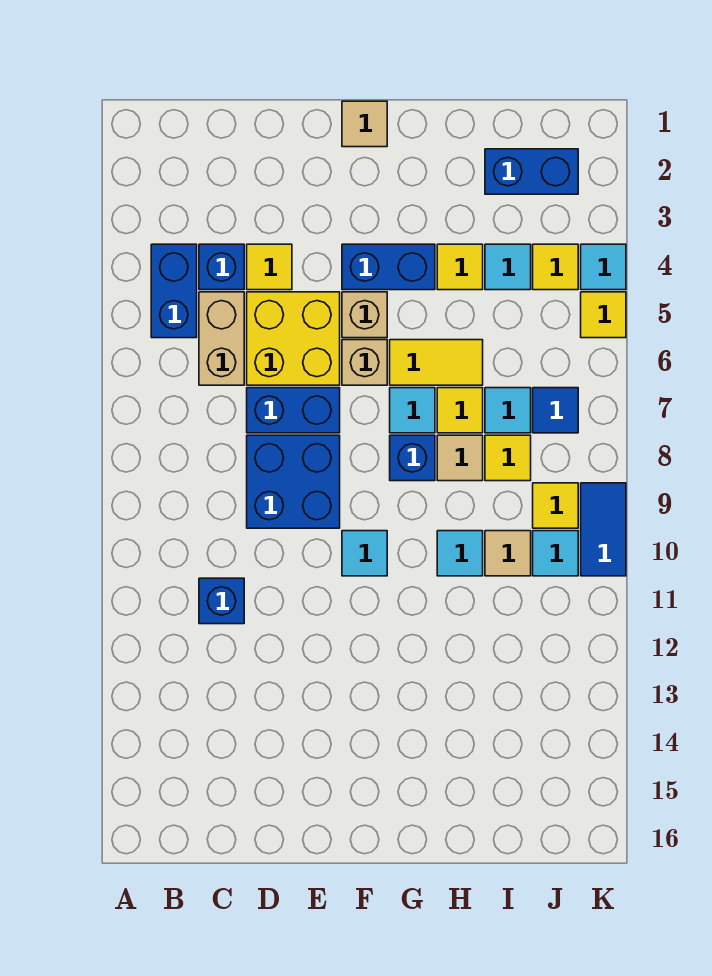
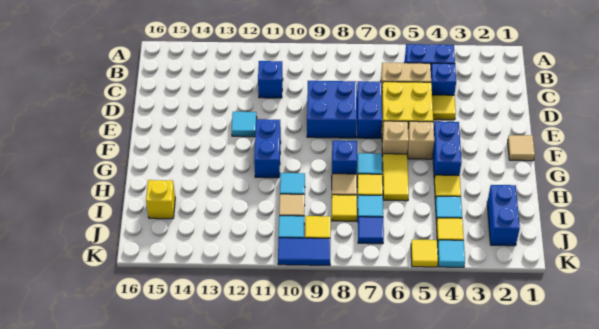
cyan tile F10 level 1 -> cyan tile E12 level 1
none -> blue brick F11:G11 level 1
none -> yellow brick I15 level 1

